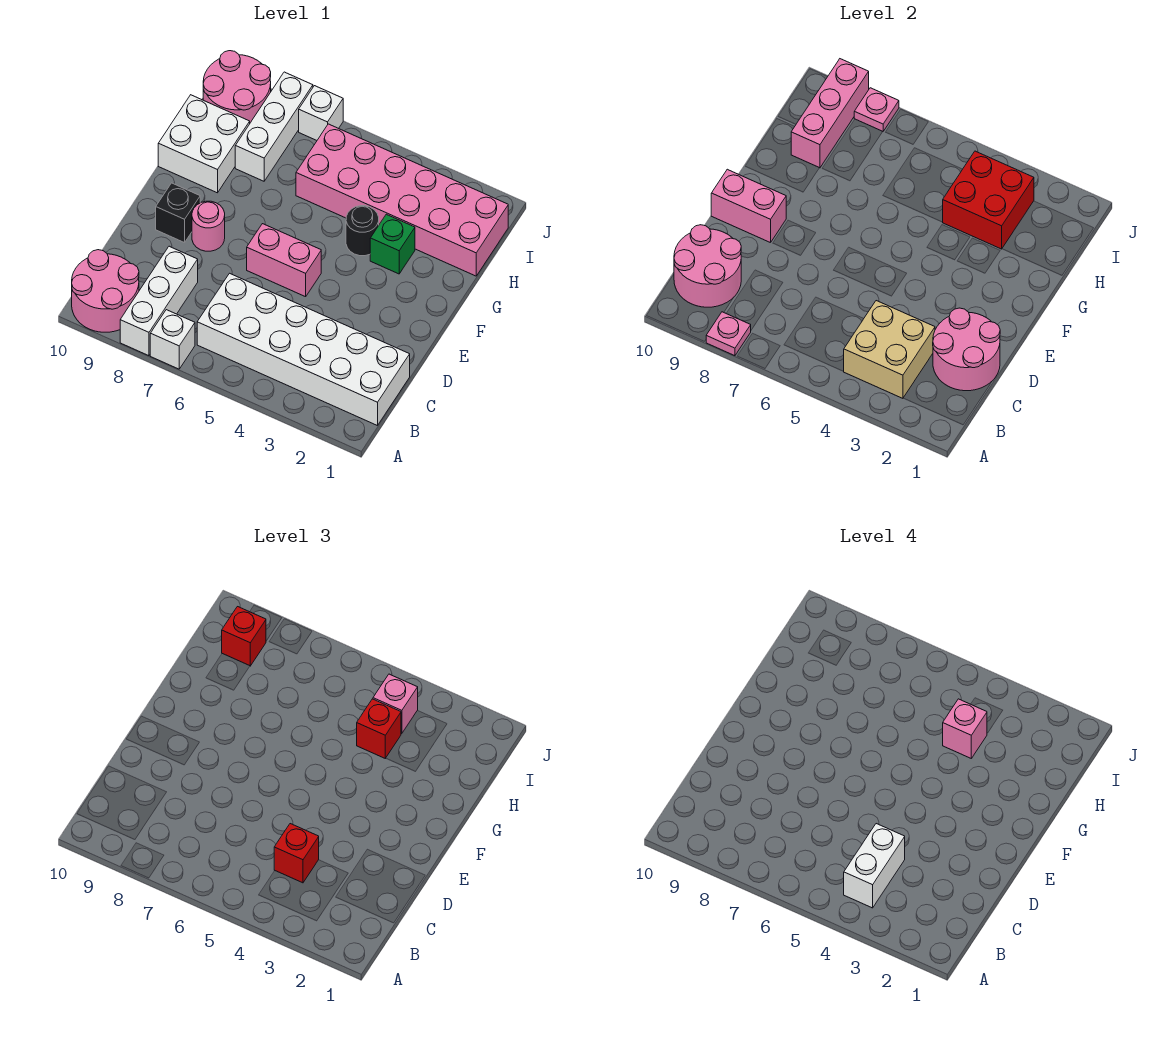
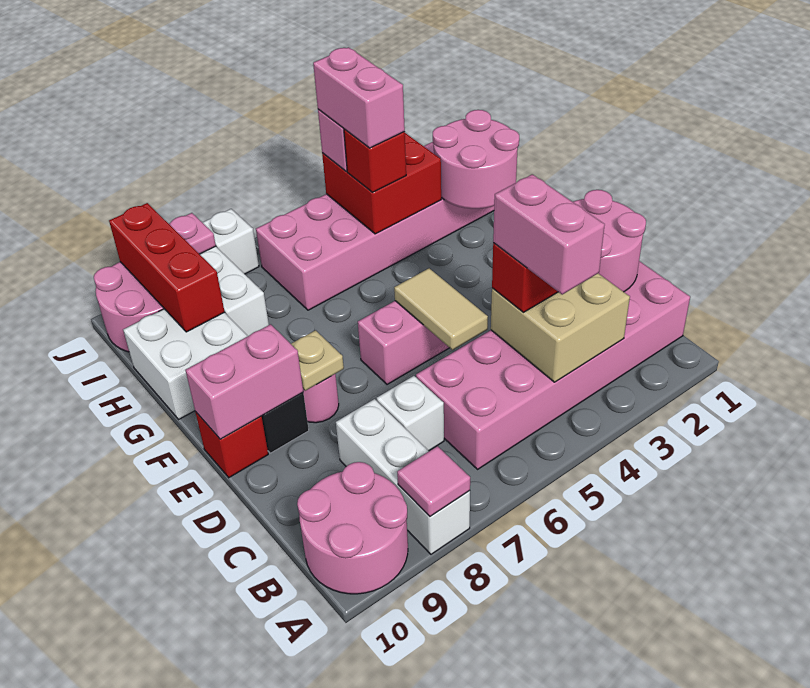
white brick A7 level 1 -> white brick C7 level 1
pink plate A8 level 2 -> pink tile A8 level 2
white brick B1:C6 level 1 -> pink brick B1:C6 level 1
white brick B4:C4 level 4 -> pink brick B4:C4 level 4
pink round brick B9:C10 level 2 -> pink round brick G1:H2 level 2
none -> tan tile D5:E5 level 2
none -> tan plate E8 level 2
green brick G3 level 1 -> none
black round brick G4 level 1 -> none
pink brick H4 level 4 -> pink brick H4:I4 level 4
pink brick H9:J9 level 2 -> red brick H9:J9 level 2
red brick I9 level 3 -> red brick E10 level 1

